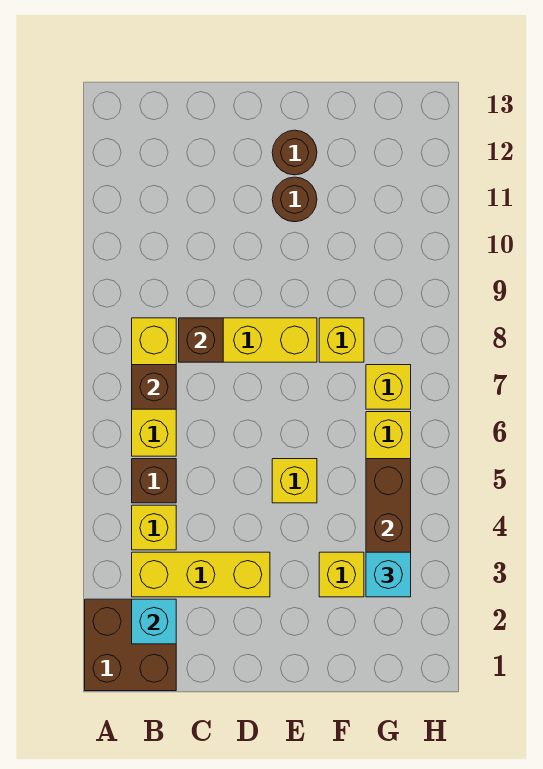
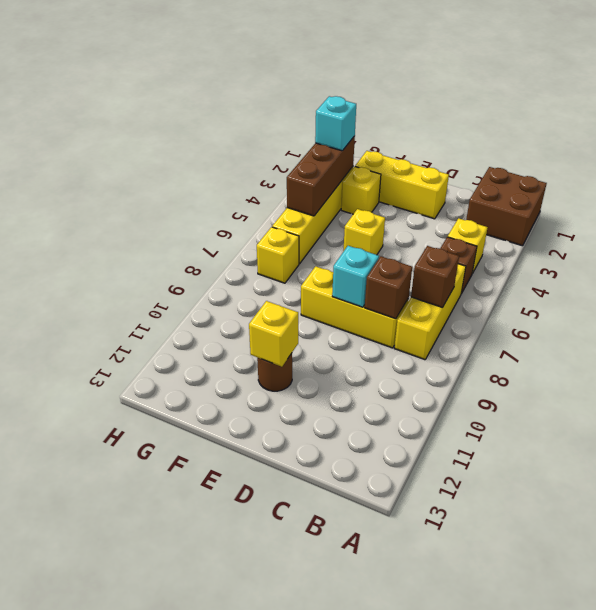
cyan brick B2 level 2 -> cyan brick D8 level 2
yellow brick B3:D3 level 1 -> yellow brick D2:F2 level 1
brown round brick E12 level 1 -> none
yellow brick F8 level 1 -> yellow brick E11 level 2

